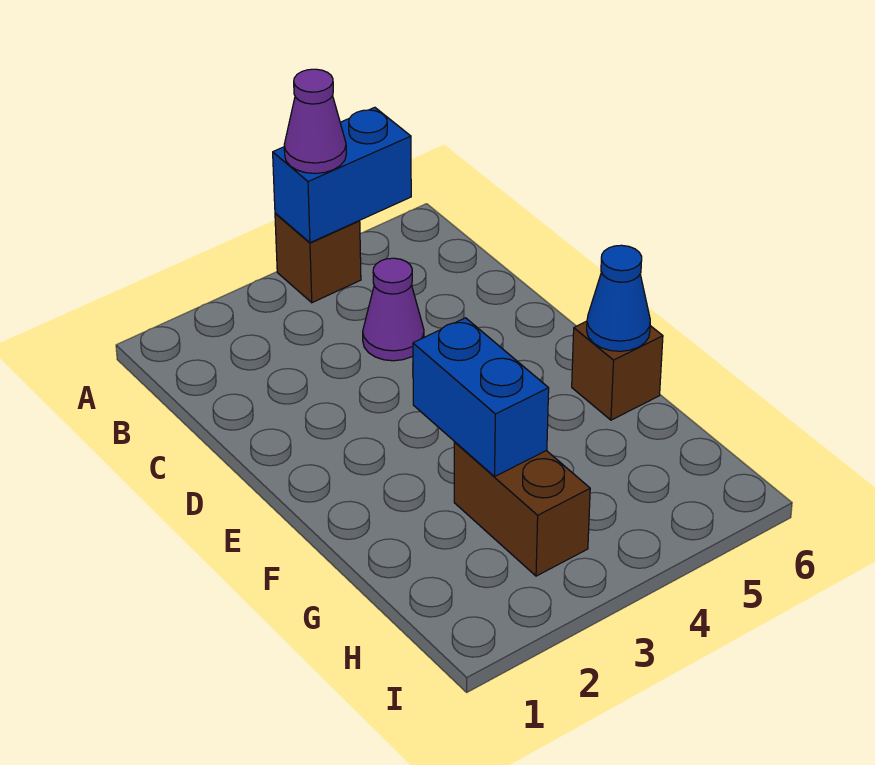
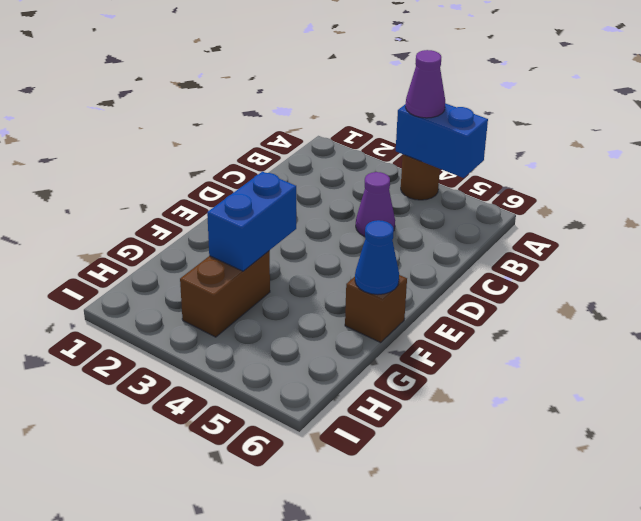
brown brick A4 level 1 -> brown round brick A4 level 1

